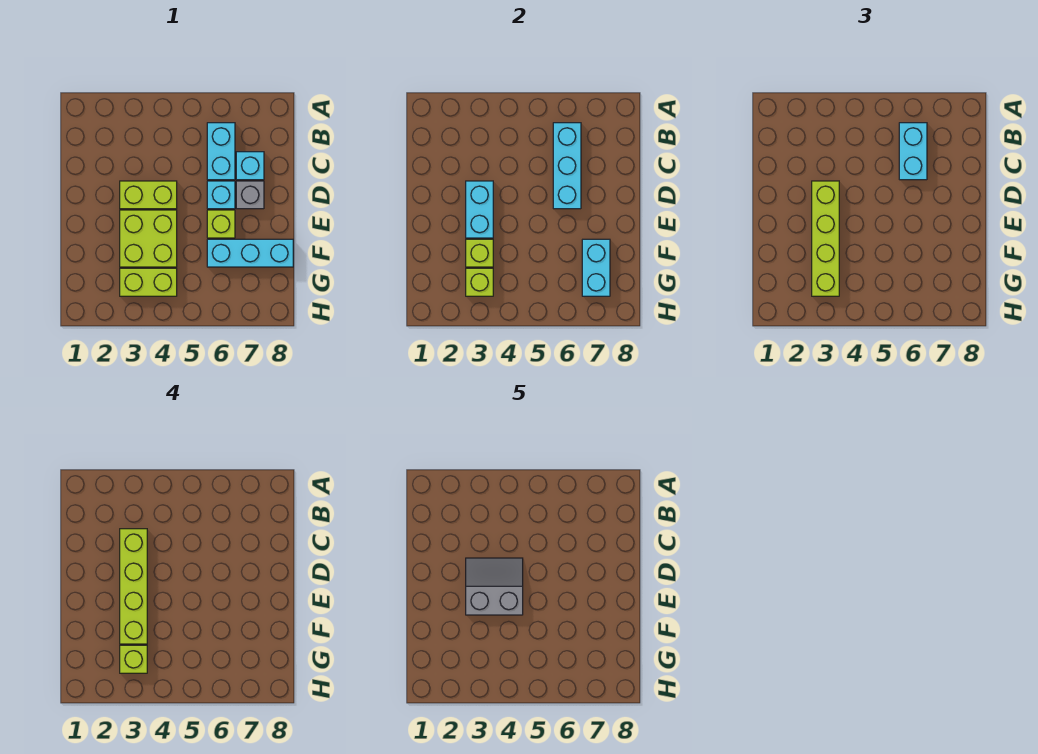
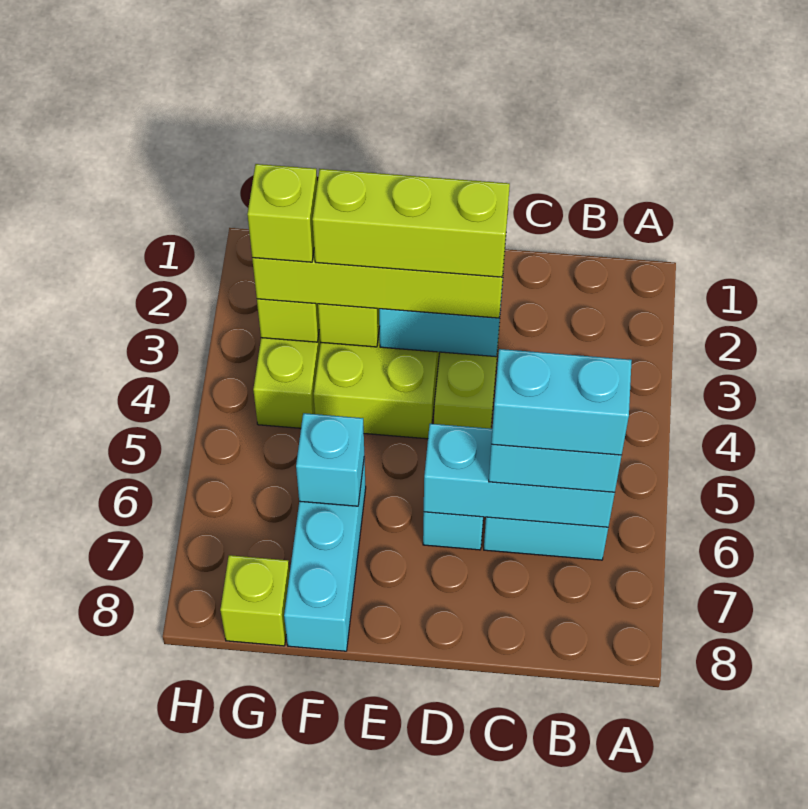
lime brick C3:F3 level 4 -> lime brick D3:F3 level 4
cyan brick C7 level 1 -> cyan brick F6 level 2
grey slope D3:E4 level 5 top E -> none
grey brick D7 level 1 -> none
lime brick E6 level 1 -> lime brick G8 level 1
cyan brick F7:G7 level 2 -> cyan brick B6:C6 level 4

